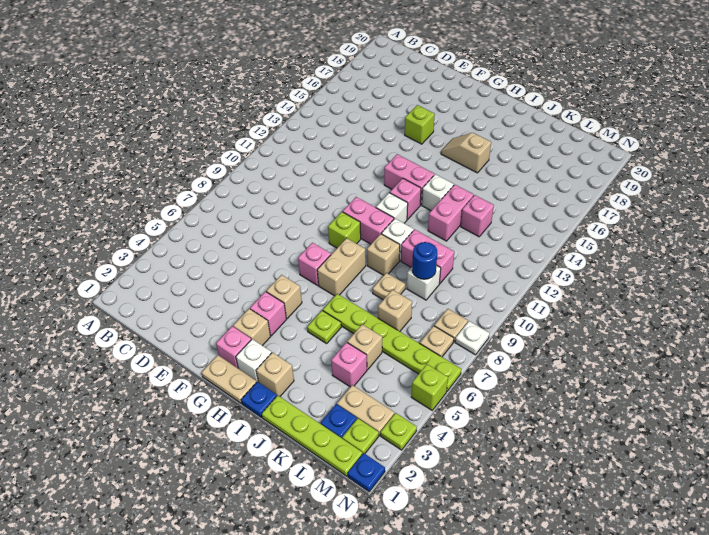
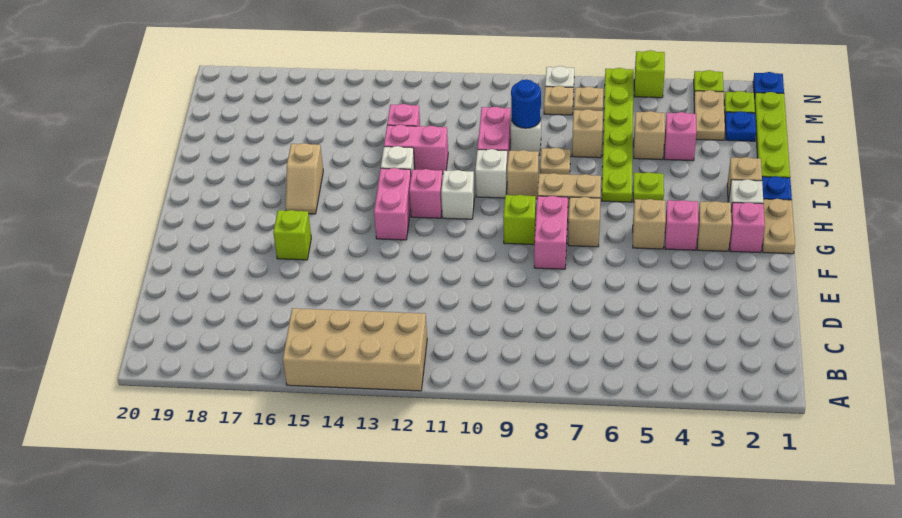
none -> tan brick A12:B15 level 1
pink brick G7 level 1 -> tan brick G7 level 1
pink brick G10:H10 level 1 -> pink brick F8:G8 level 1

